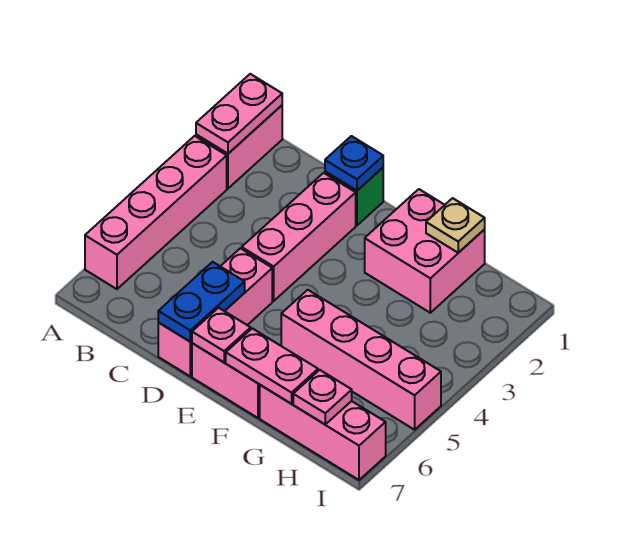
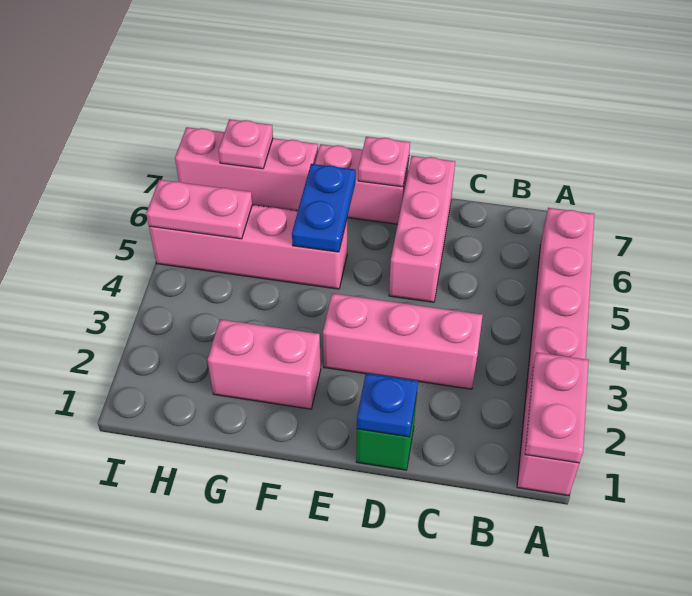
pink brick D2:D4 level 1 -> pink brick C3:E3 level 1
blue plate D6:D7 level 2 -> blue plate F5:F6 level 2
pink brick F1:G2 level 1 -> pink brick F2:G2 level 1
pink plate F7:G7 level 2 -> pink plate H5:I5 level 2
tan plate G1 level 2 -> none

